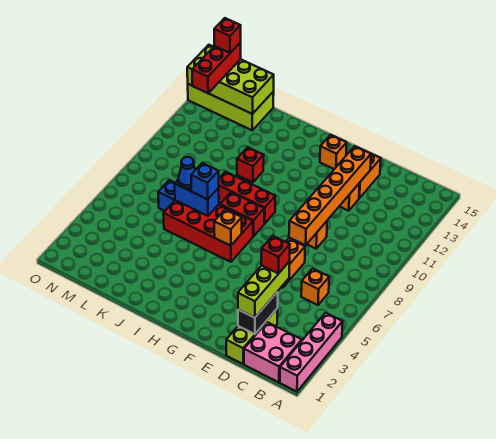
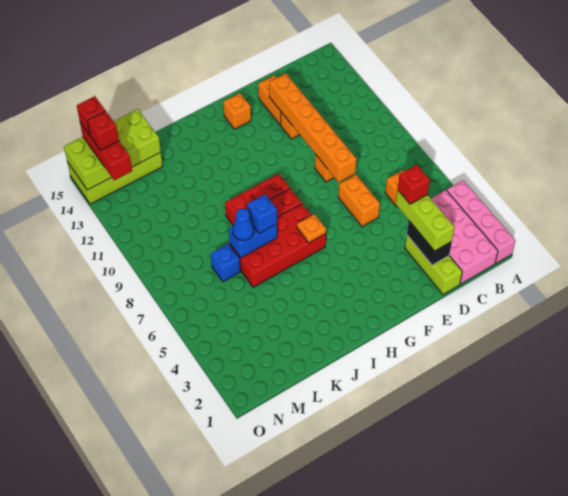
pink brick B1:C2 level 1 -> pink brick B1:C4 level 1
orange brick H6 level 2 -> orange plate H6 level 2
red brick J11 level 1 -> red brick N14 level 4

